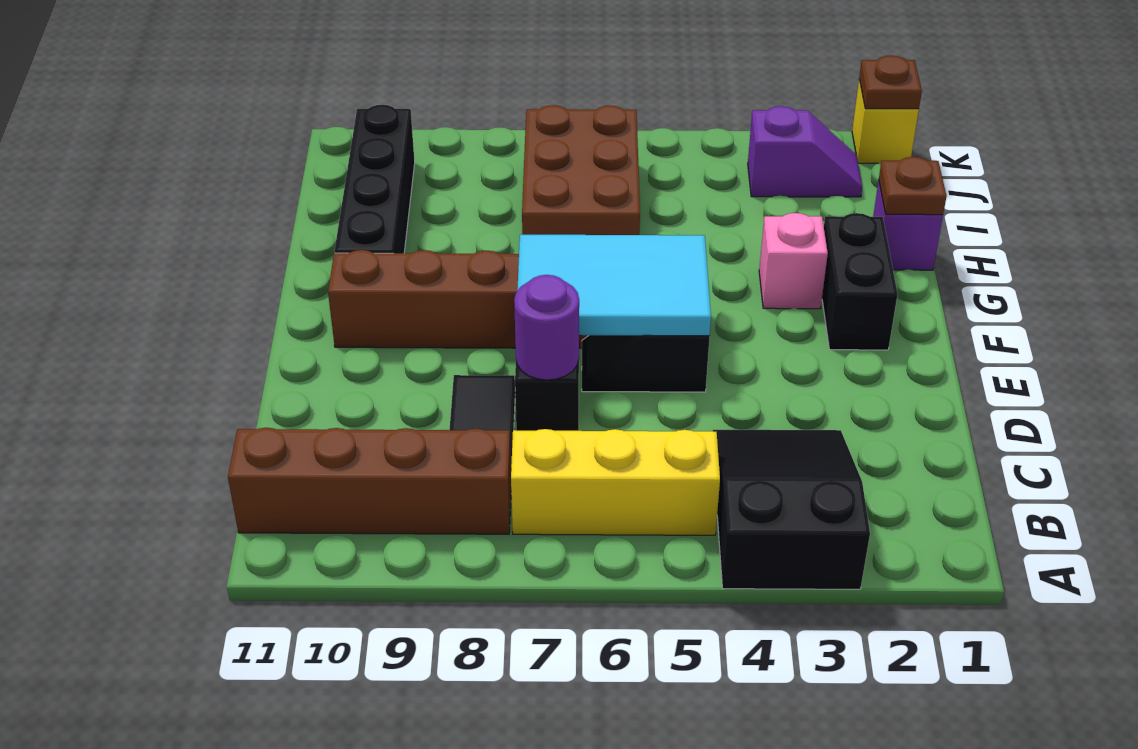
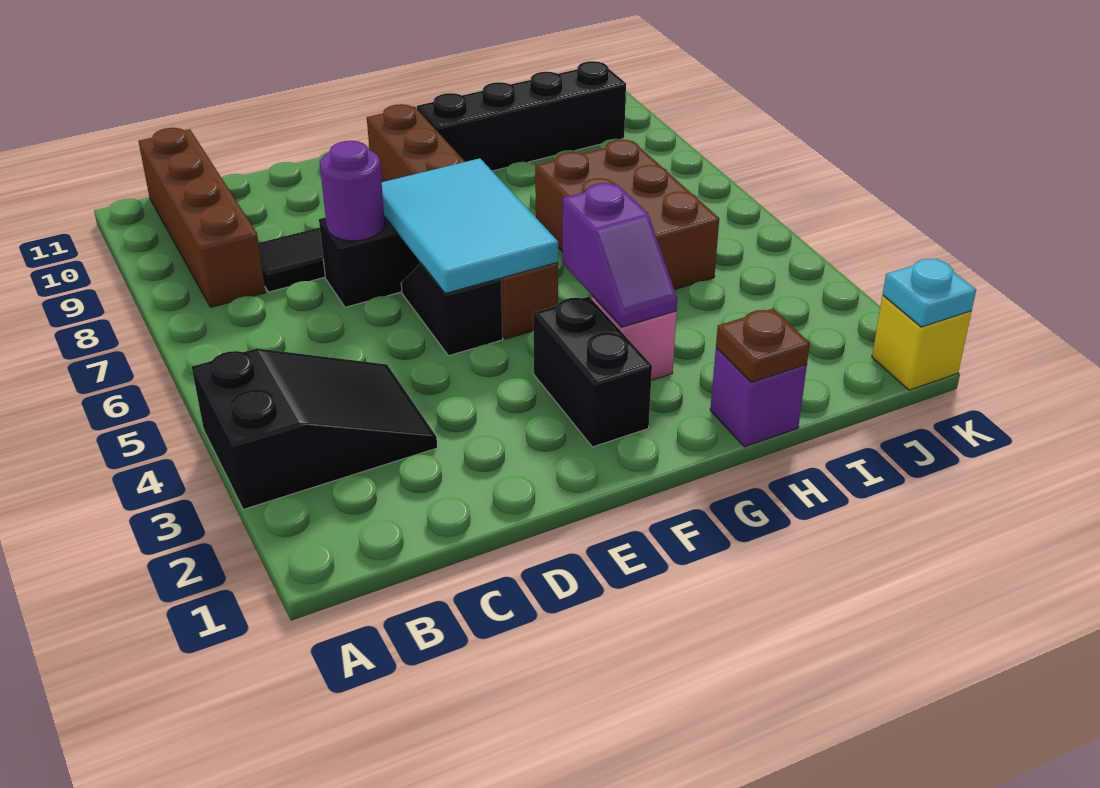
yellow brick B5:B7 level 1 -> none
black brick F2:G2 level 1 -> black brick F2:F3 level 1
brown brick H6:J7 level 1 -> brown brick H5:I7 level 1
purple slope J2:J3 level 1 top 3 -> purple slope G3:G4 level 2 top 4
brown plate K1 level 2 -> cyan plate K1 level 2

